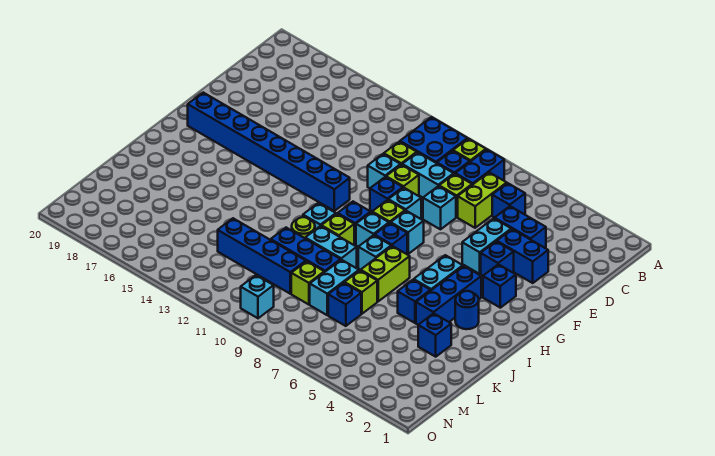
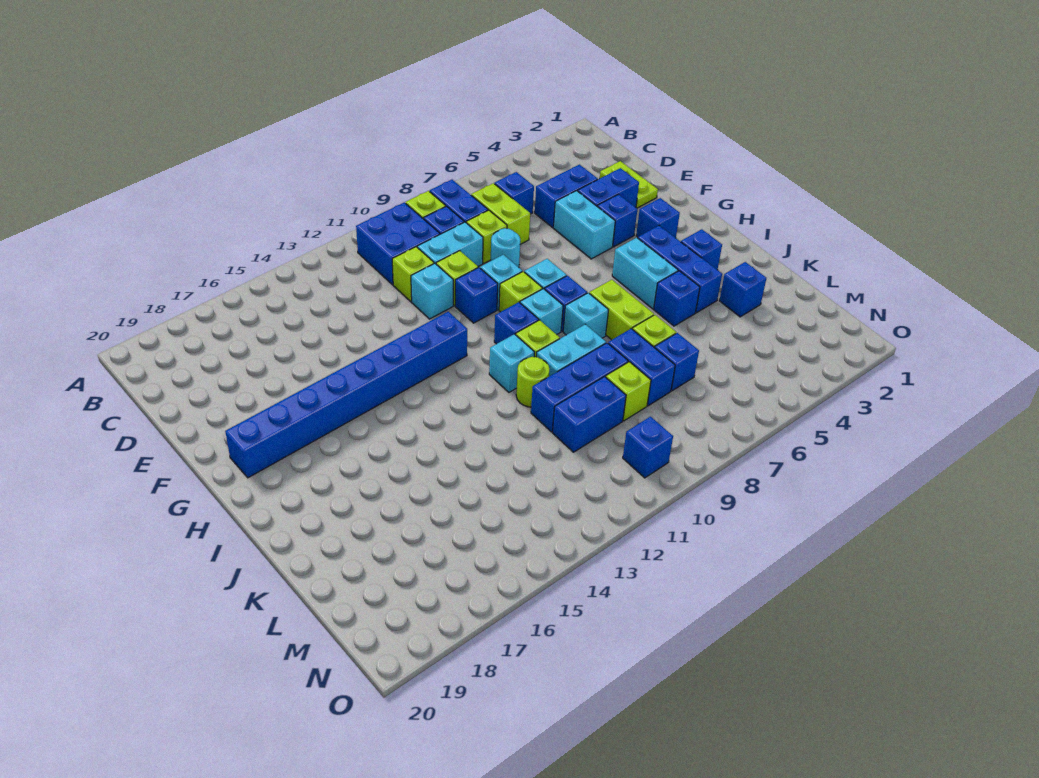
none -> lime plate D2:E2 level 1
cyan brick E8 level 1 -> cyan round brick E8 level 1
blue round brick I3 level 1 -> blue brick I3 level 1
cyan brick K8:L8 level 1 -> blue brick K8:L8 level 1
blue brick L10:L13 level 1 -> blue brick L10:L11 level 1
cyan brick N10 level 1 -> blue brick N10 level 1

